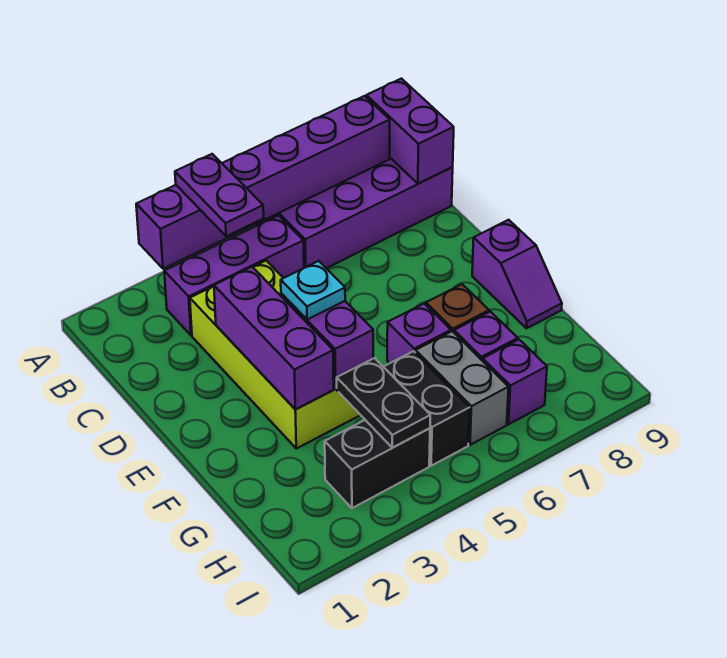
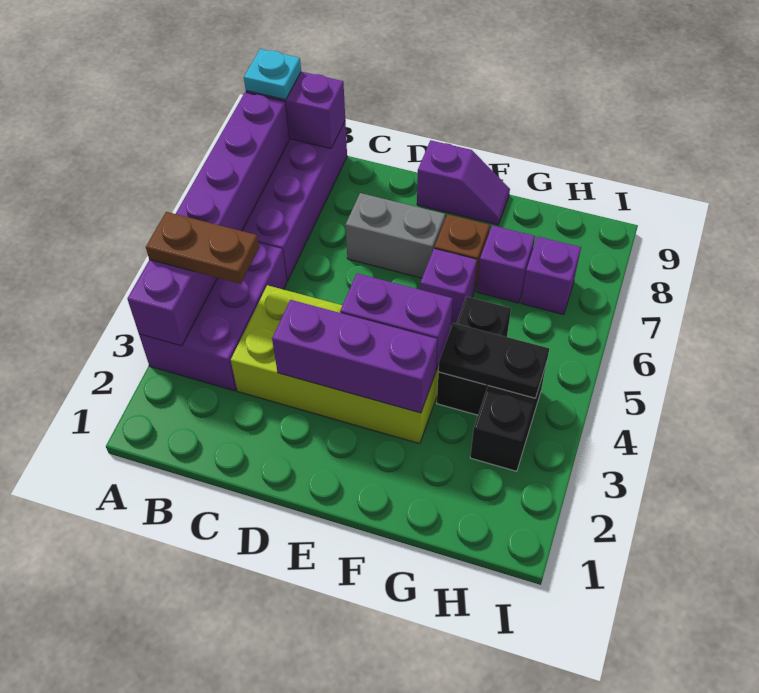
purple plate A4:B4 level 3 -> brown plate A4:B4 level 3
purple brick B3:B5 level 1 -> purple brick A3:B5 level 1
cyan plate E4 level 3 -> cyan plate A9 level 3
black brick G5:H5 level 1 -> black brick G4:G5 level 1
grey brick G6:H6 level 1 -> grey brick D7:E7 level 1

